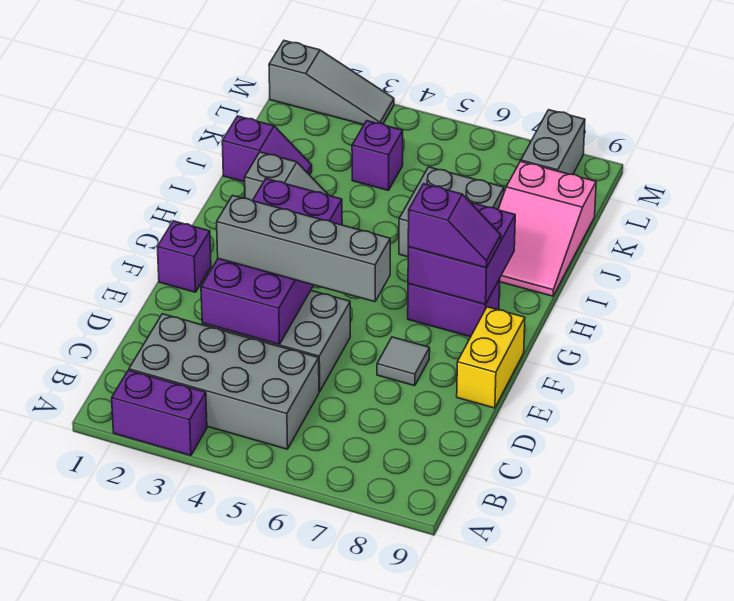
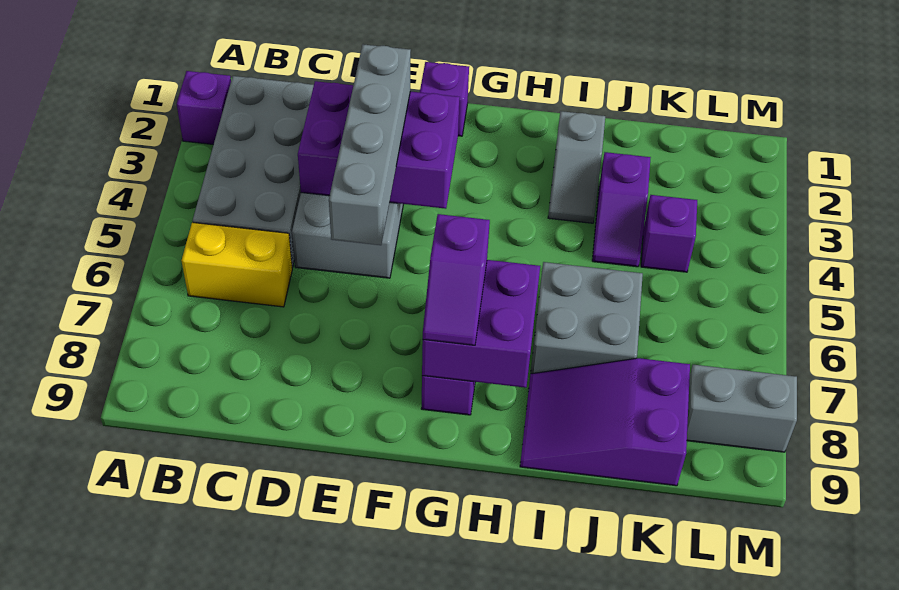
purple brick A2:A3 level 1 -> purple brick A2 level 1
purple brick D3:G4 level 2 -> purple brick D3:F4 level 2
grey tile E7 level 1 -> none
yellow brick E9:F9 level 1 -> yellow brick B6:C6 level 1
pink slope I8:K9 level 1 top K -> purple slope I8:K9 level 1 top K
purple slope J1:J2 level 1 top 1 -> purple slope J3:J4 level 1 top 3
grey slope M1:M3 level 1 top 1 -> none

